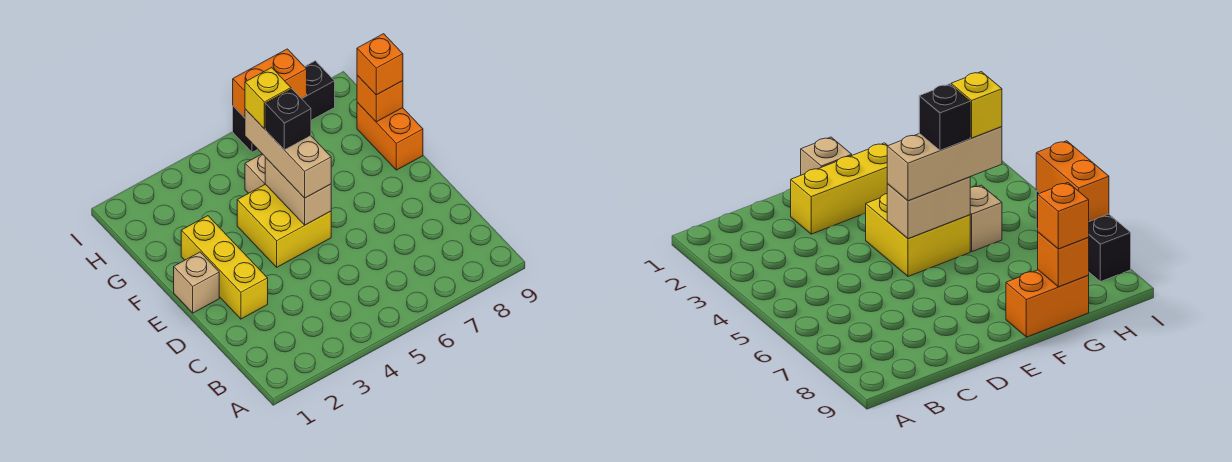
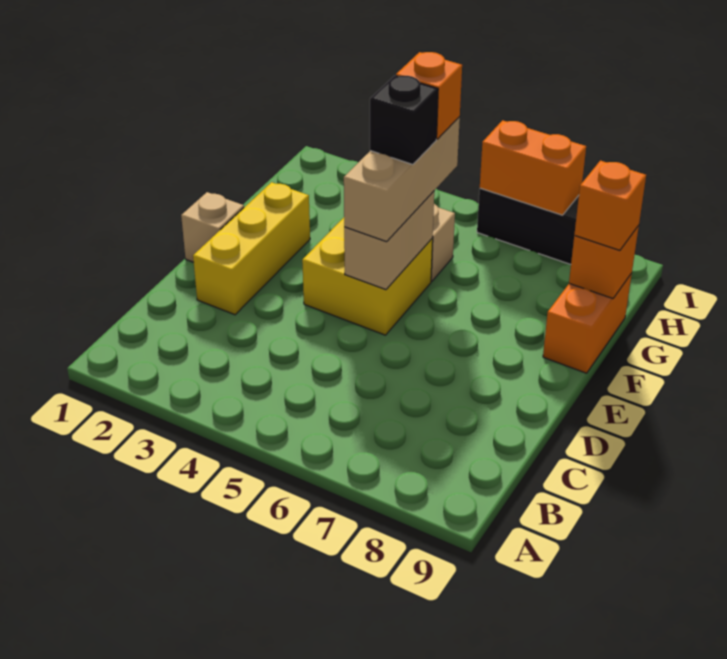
yellow brick G5 level 4 -> orange brick G5 level 4

